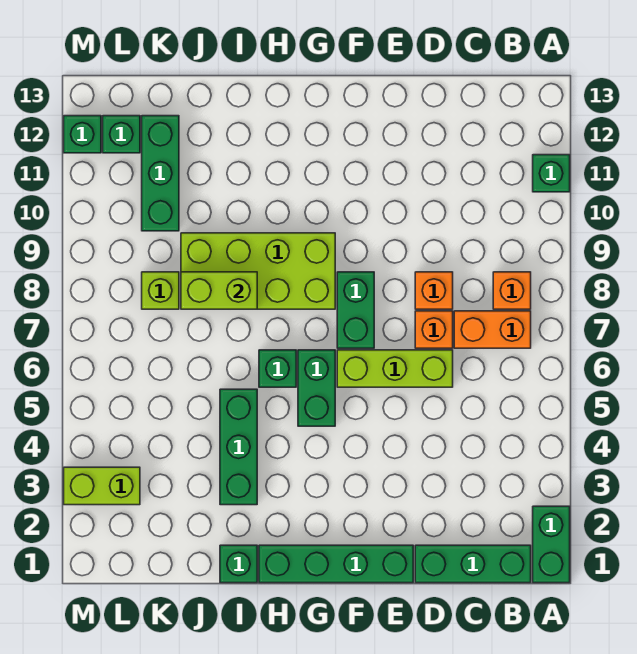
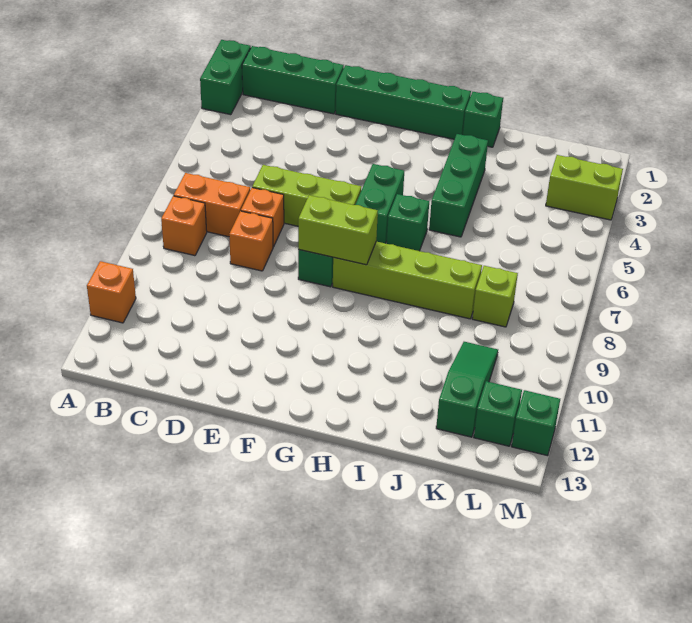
green brick A11 level 1 -> orange brick A11 level 1
lime brick G8:J9 level 1 -> lime brick G8:J8 level 1
lime brick I8:J8 level 2 -> lime brick F8:G8 level 2
green brick K10:K12 level 1 -> green slope K10:K12 level 1 top 12

